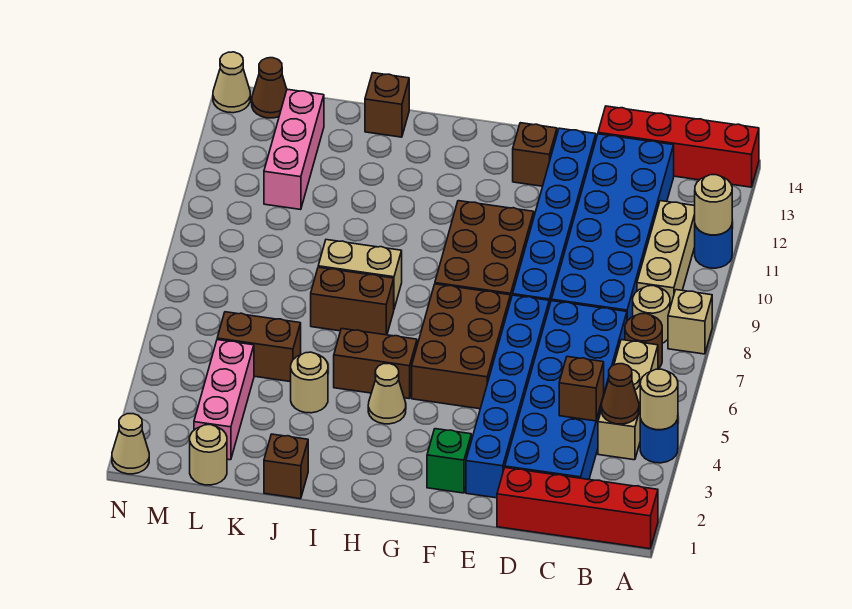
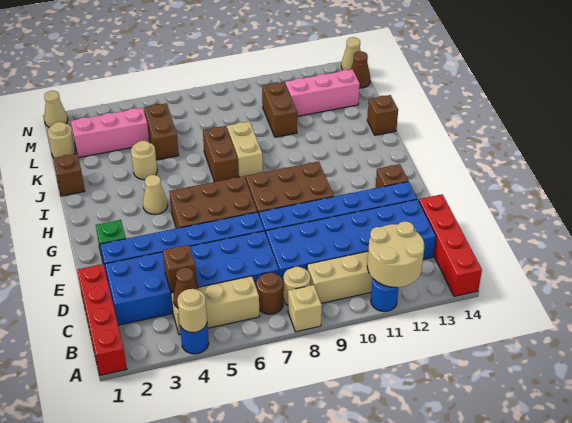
tan round brick A11 level 2 -> tan round brick A11:B12 level 2
brown brick H5:I5 level 1 -> brown brick K10:L10 level 1

